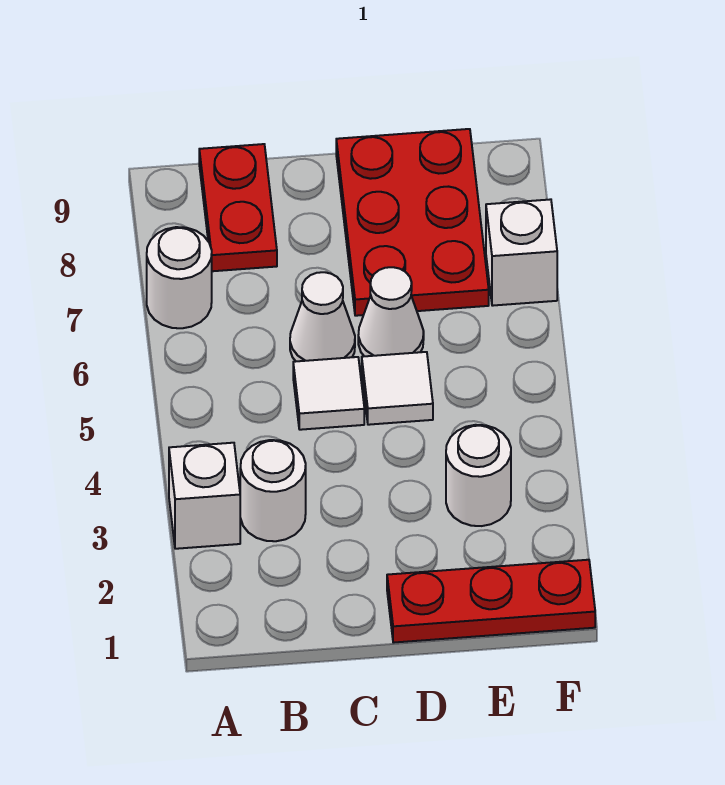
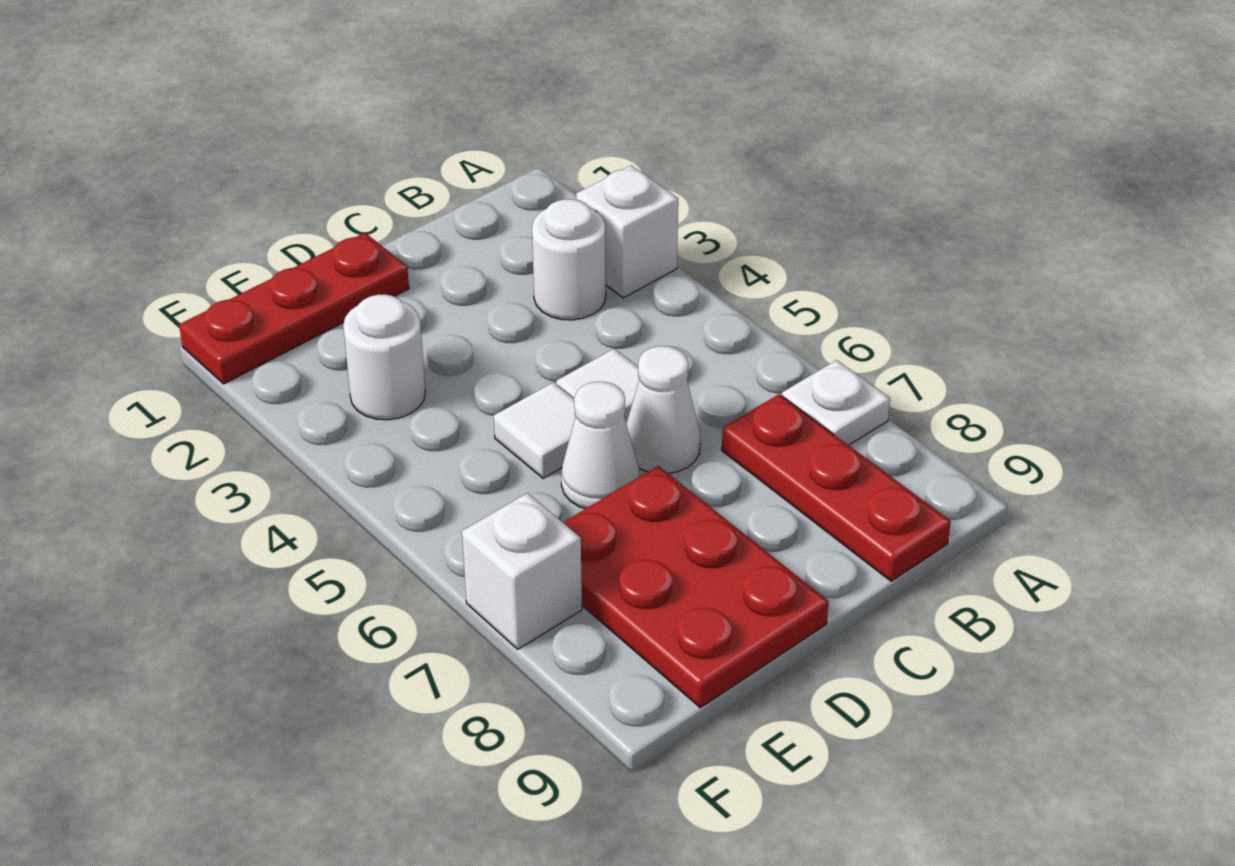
white round brick A7 level 1 -> white plate A7 level 1
red plate B8:B9 level 1 -> red plate B7:B9 level 1

